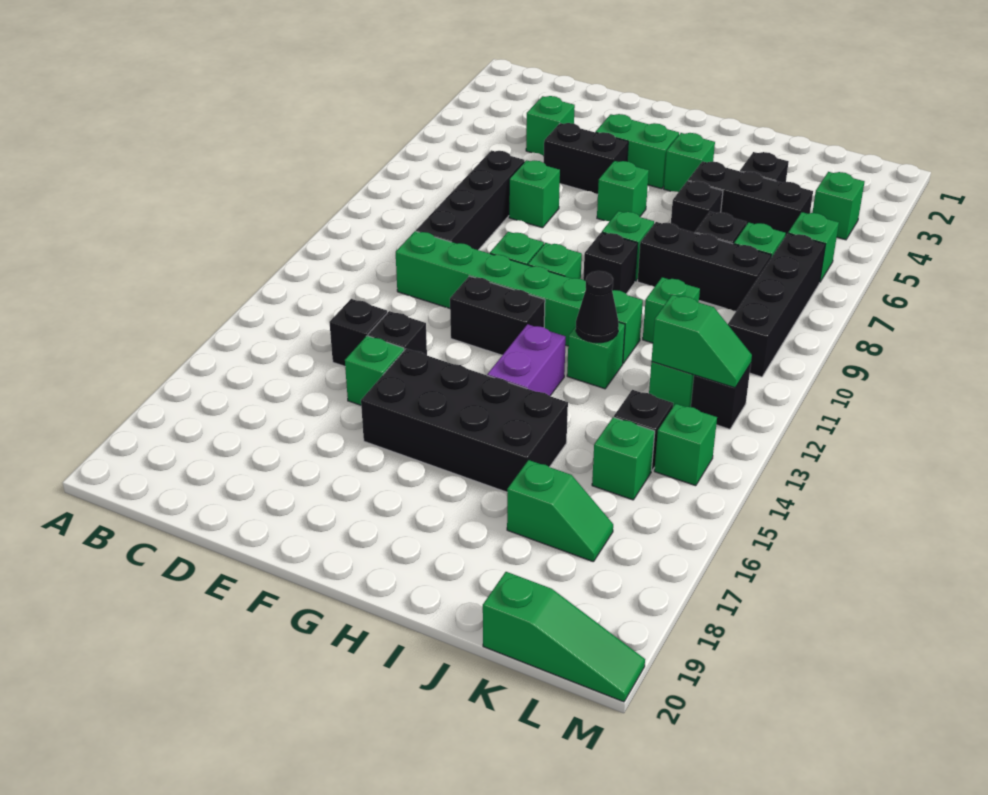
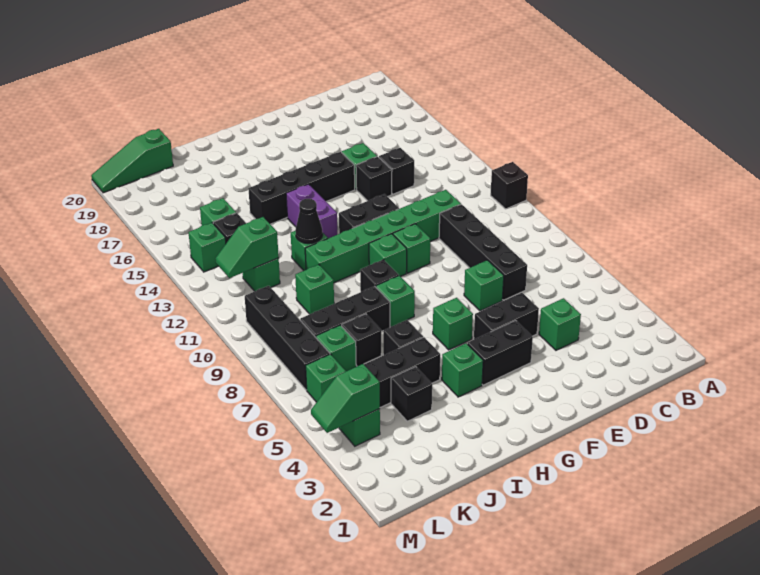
green brick F4:G4 level 1 -> black brick F4:G4 level 1
black brick F15:I16 level 1 -> black brick F15:I15 level 1
green slope J17:K17 level 1 top J -> green slope L4:M4 level 2 top L
black brick L12 level 1 -> black brick A11 level 1

